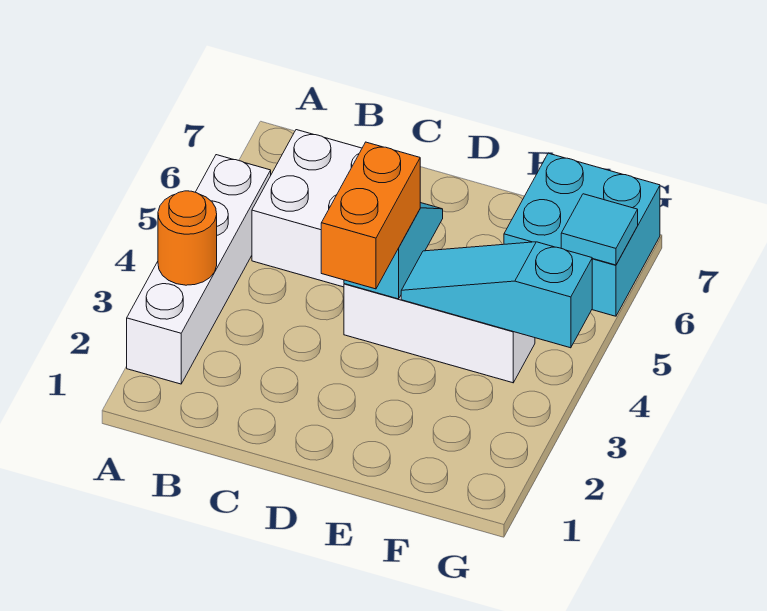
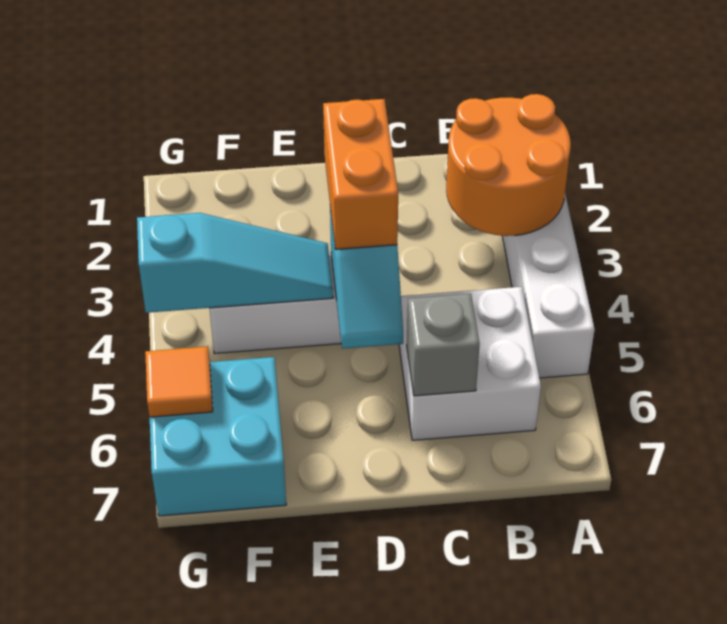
orange round brick A3 level 2 -> orange round brick A2:B3 level 2
none -> grey brick C6 level 2
cyan tile G6 level 2 -> orange tile G6 level 2

